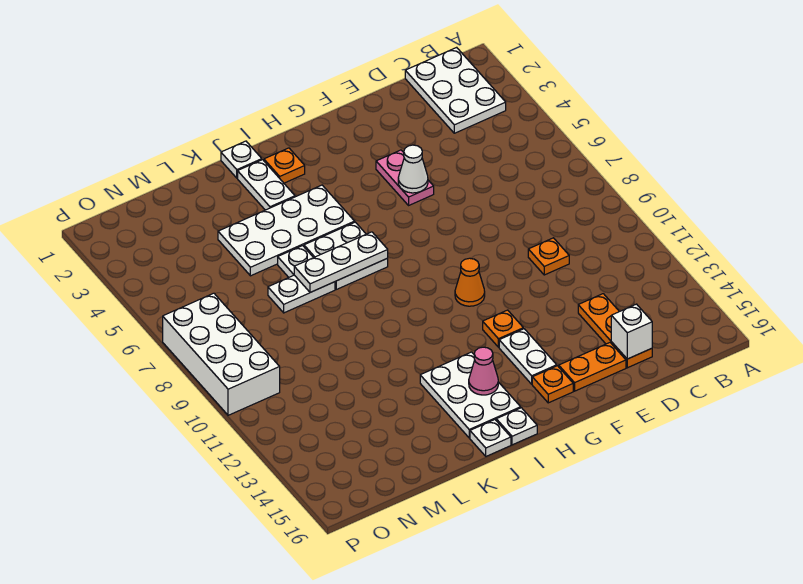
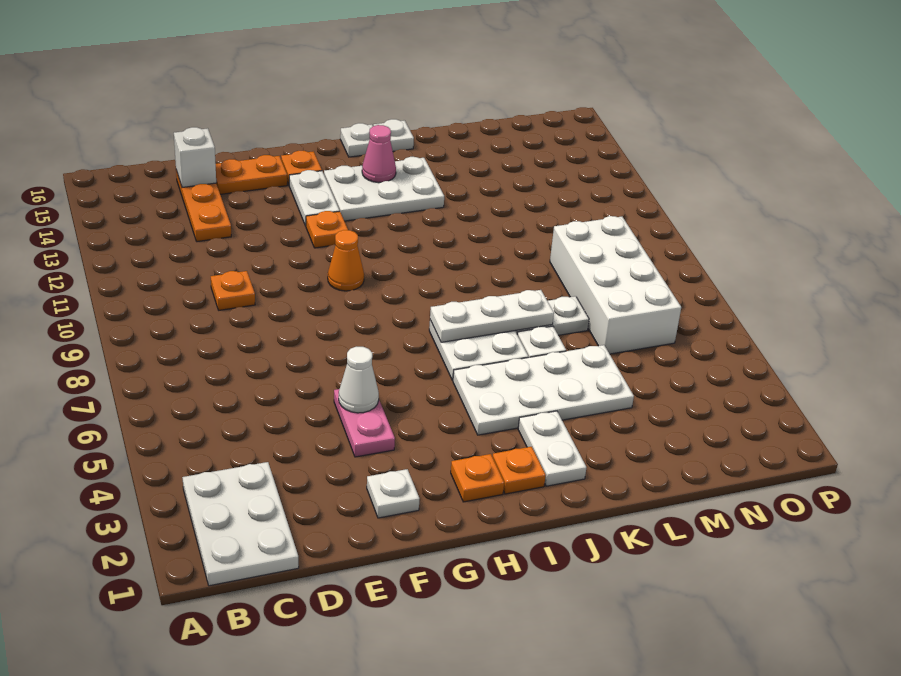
none -> orange plate H2 level 1
white plate I13:J15 level 1 -> white plate H13:J14 level 1
white plate J1 level 1 -> white plate F2 level 1
white brick O7:P10 level 1 -> white brick M6:N9 level 1

